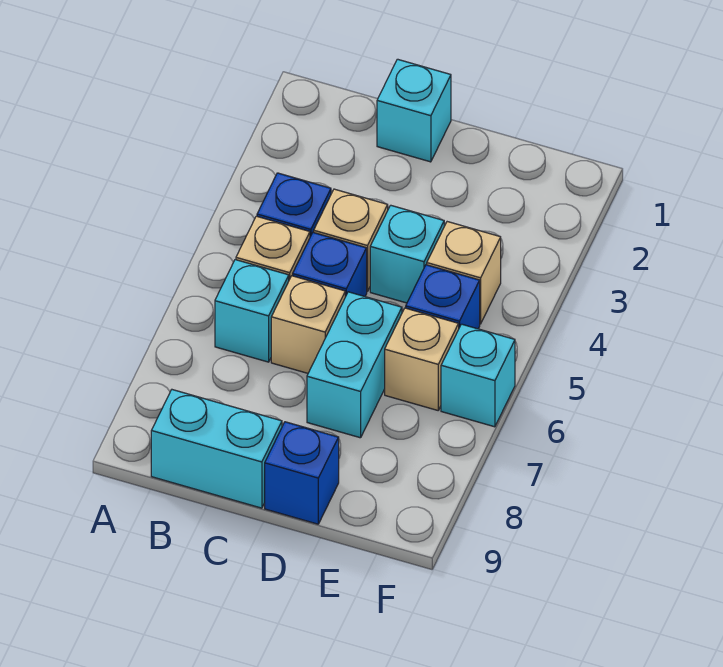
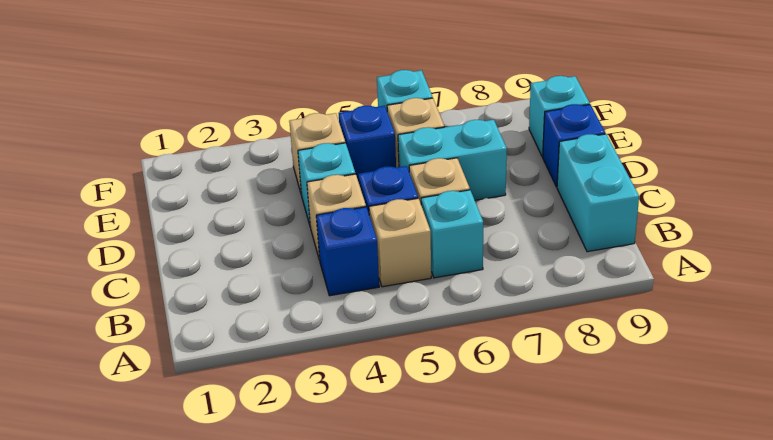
cyan brick C1 level 1 -> cyan brick E9 level 1

